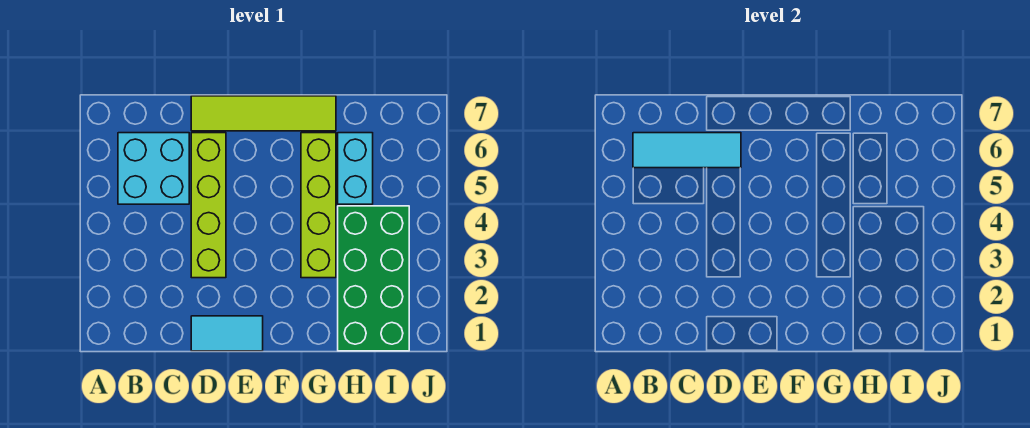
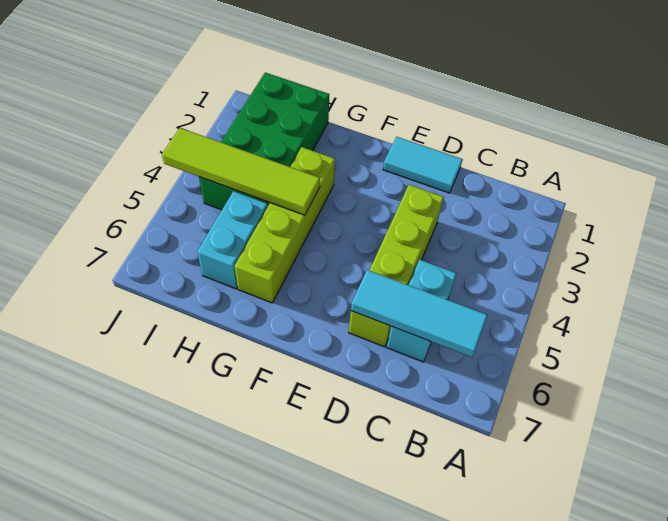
cyan brick B5:C6 level 1 -> cyan brick C5:C6 level 1
lime tile D7:G7 level 1 -> lime tile G4:J4 level 2

